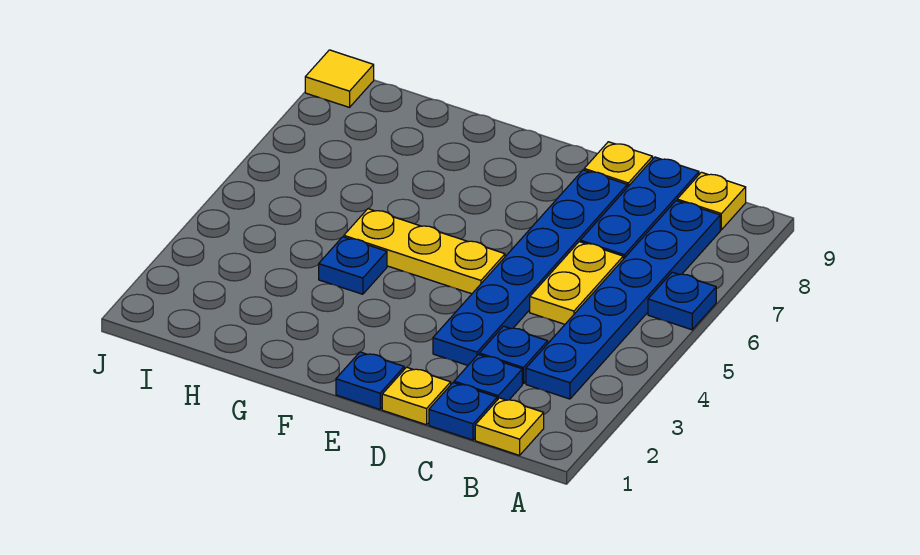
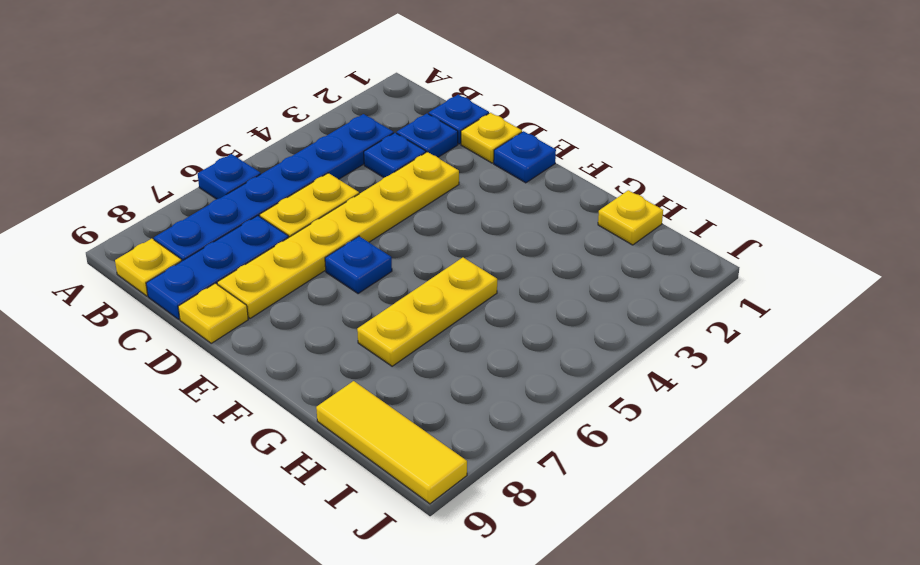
yellow plate B1 level 1 -> yellow plate H1 level 1
blue plate D3:D8 level 1 -> yellow plate D3:D8 level 1
yellow plate E5:G5 level 1 -> yellow plate G5:G7 level 1
blue plate G4 level 1 -> blue plate E6 level 1
yellow tile J9 level 1 -> yellow tile H9:J9 level 1

